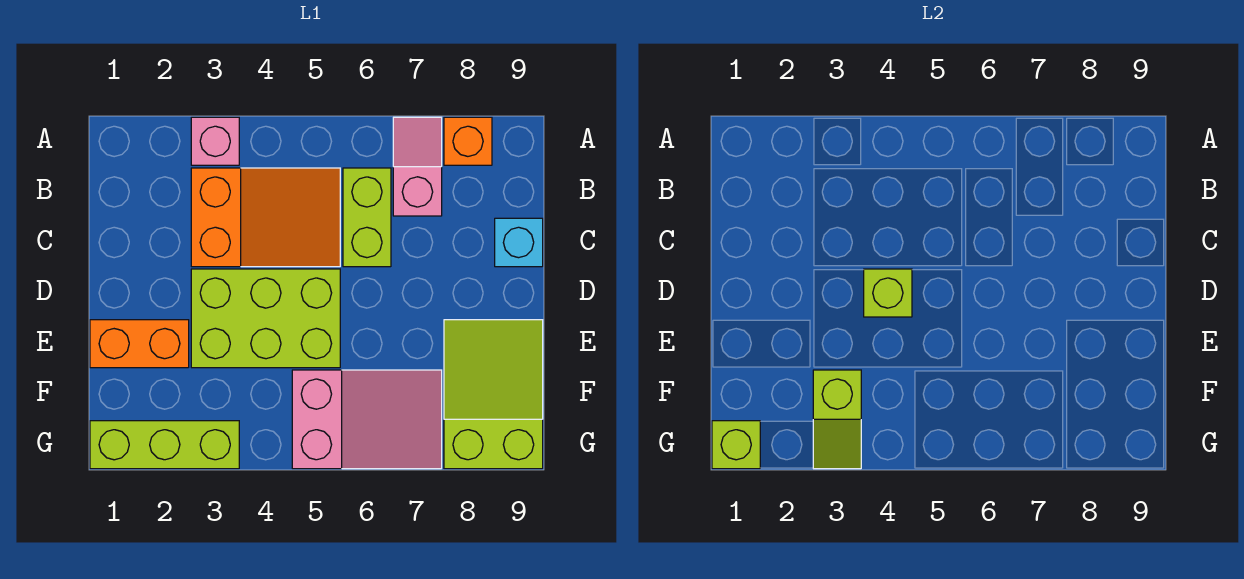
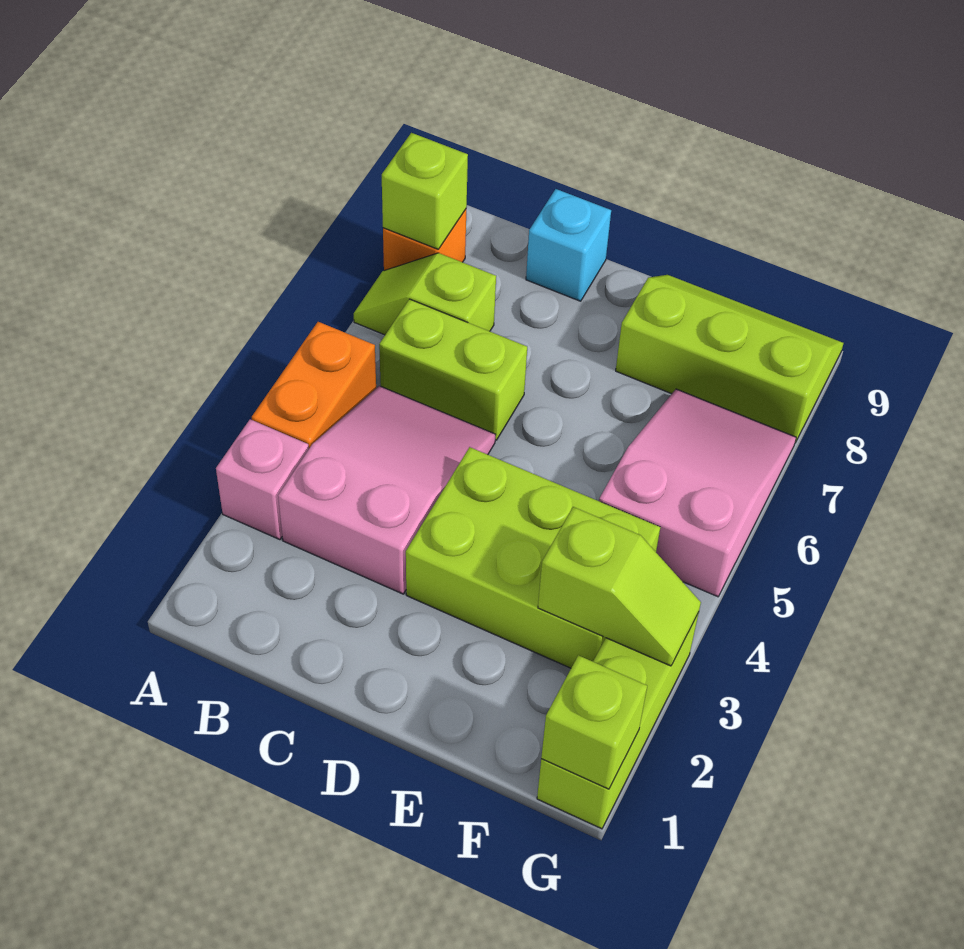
pink slope A7:B7 level 1 top B -> lime slope A7:B7 level 1 top B
orange slope B3:C5 level 1 top 3 -> pink slope B3:C5 level 1 top 3
lime brick D3:E5 level 1 -> lime brick D3:F4 level 1
lime brick D4 level 2 -> lime brick A8 level 2
orange brick E1:E2 level 1 -> orange brick A4:A5 level 1
lime slope E8:G9 level 1 top G -> lime slope E8:G9 level 1 top 8

